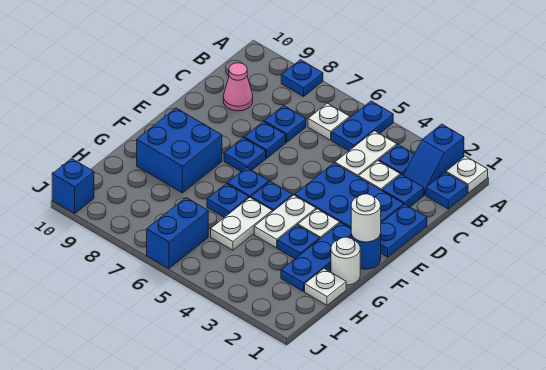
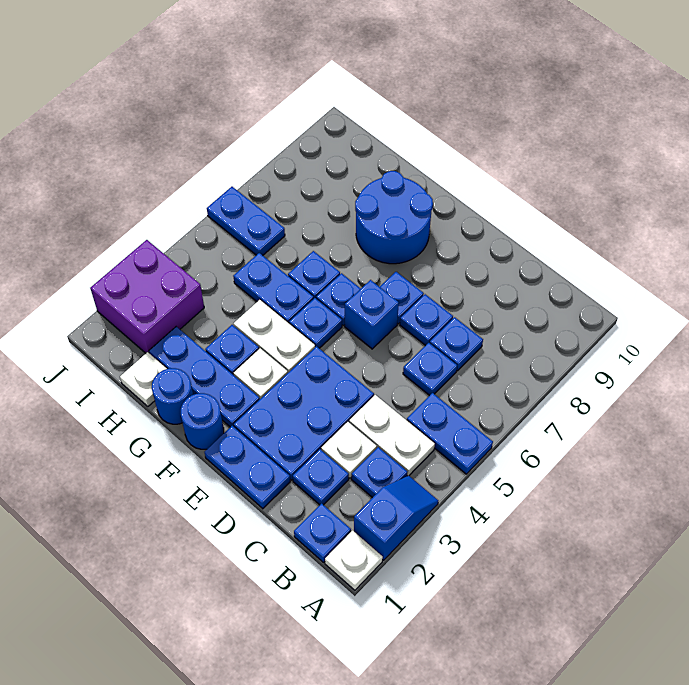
blue slope A2:B2 level 1 top A -> blue slope A2:A3 level 1 top 2
blue plate A8 level 1 -> blue plate C6 level 1
white plate B6 level 1 -> none
pink cone C9 level 1 -> none
white round brick F1 level 2 -> none
blue brick F8:G9 level 1 -> blue round brick F8:G9 level 1
white round brick G1 level 1 -> blue round brick G1 level 1
white plate G5:H5 level 1 -> blue plate G5:H5 level 1
none -> purple brick I2:J3 level 1
blue brick I6:J6 level 1 -> blue plate I6:J6 level 1
blue brick J10 level 1 -> blue brick E6 level 1

